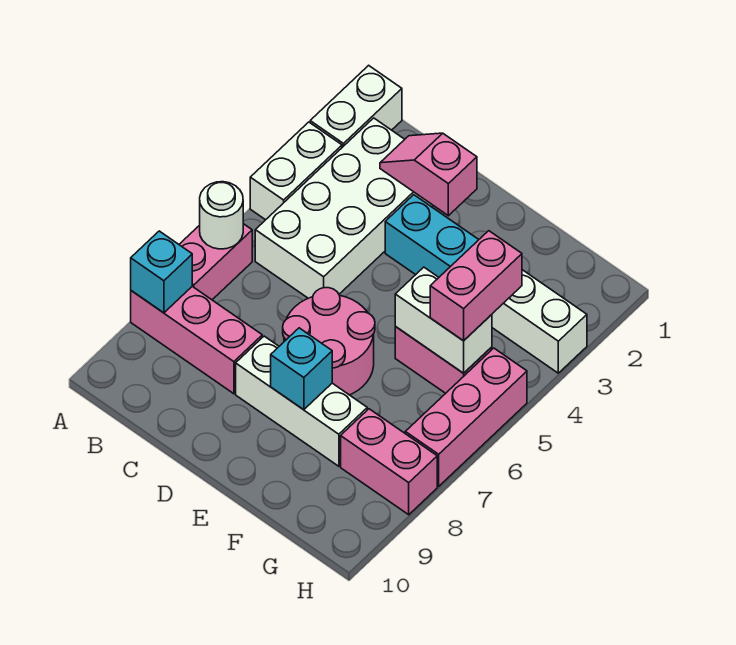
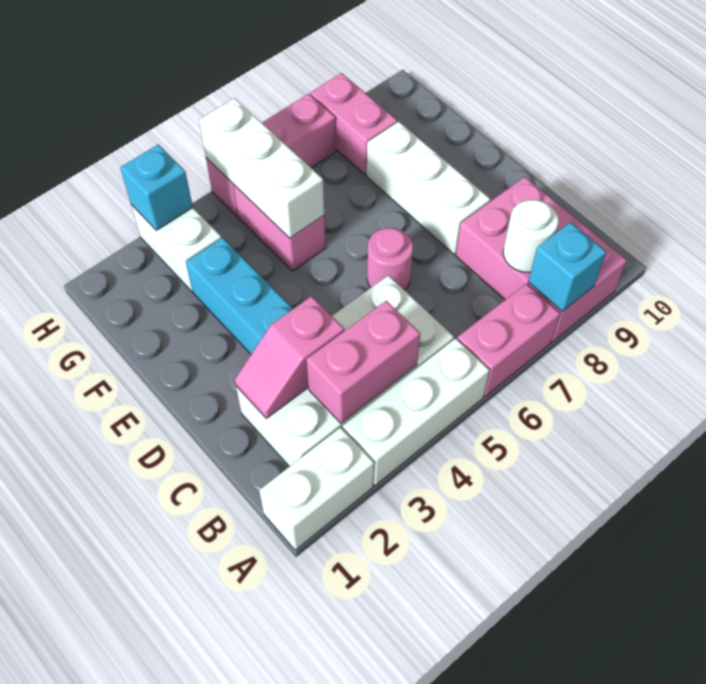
white brick A3:A4 level 1 -> white brick A3:A5 level 1
white round brick A6 level 2 -> white round brick B8 level 2
pink brick A8:C8 level 1 -> pink brick A8:C9 level 1
pink slope C2:D2 level 2 top D -> pink slope C2:C3 level 2 top 3
pink round brick D6:E7 level 1 -> pink round brick D6 level 1
cyan brick E8 level 2 -> cyan brick H3 level 2
white brick F5:G5 level 2 -> white brick F5:H5 level 2
pink brick G4:G5 level 3 -> pink brick B3:B4 level 2

